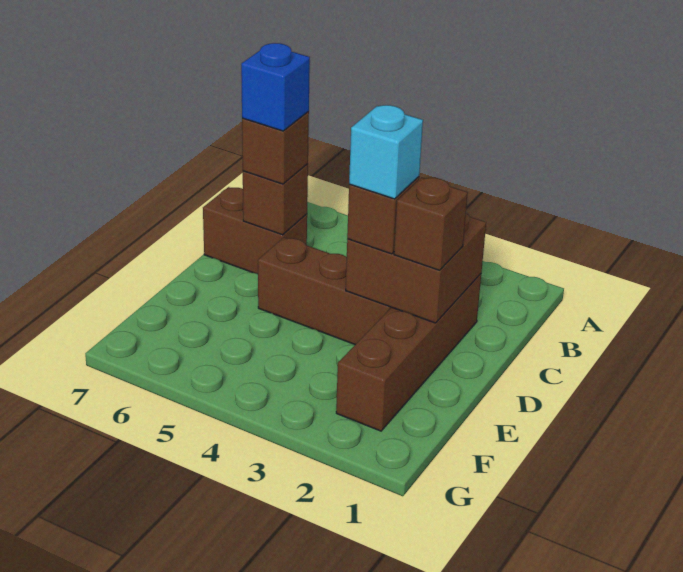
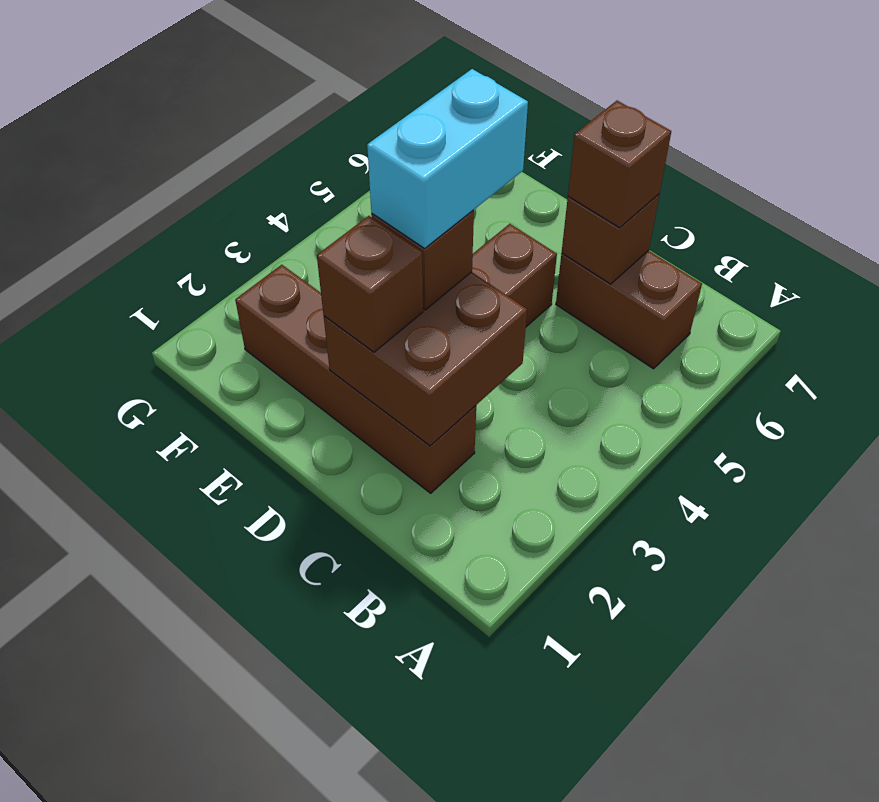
brown brick C6:C7 level 1 -> brown brick B6:C6 level 1
blue brick C6 level 4 -> none
cyan brick D3 level 4 -> cyan brick D3:D4 level 4

